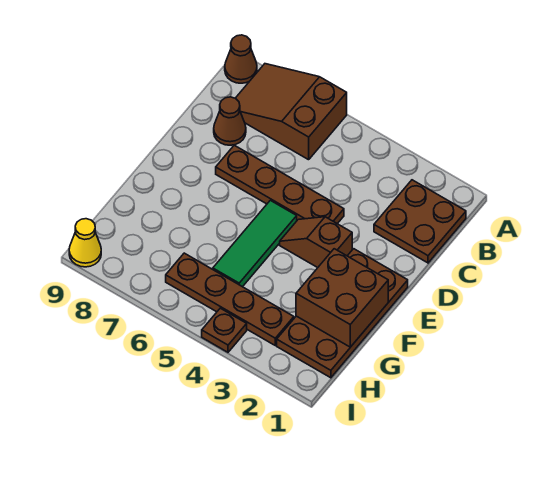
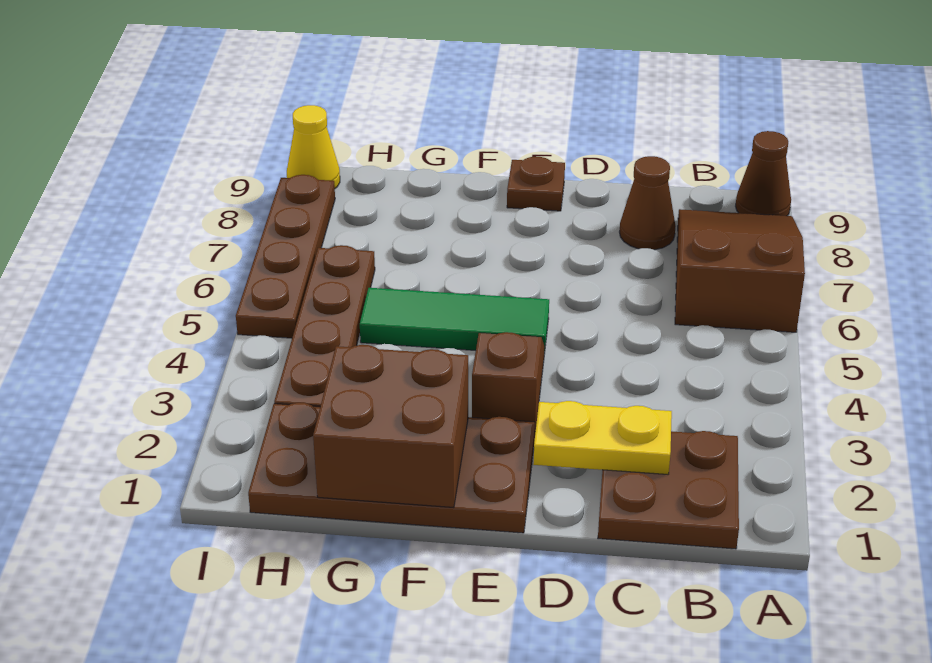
none -> yellow plate C2:D2 level 2
brown plate D4:D7 level 1 -> brown plate I5:I8 level 1
brown plate I4 level 1 -> brown plate E9 level 1

